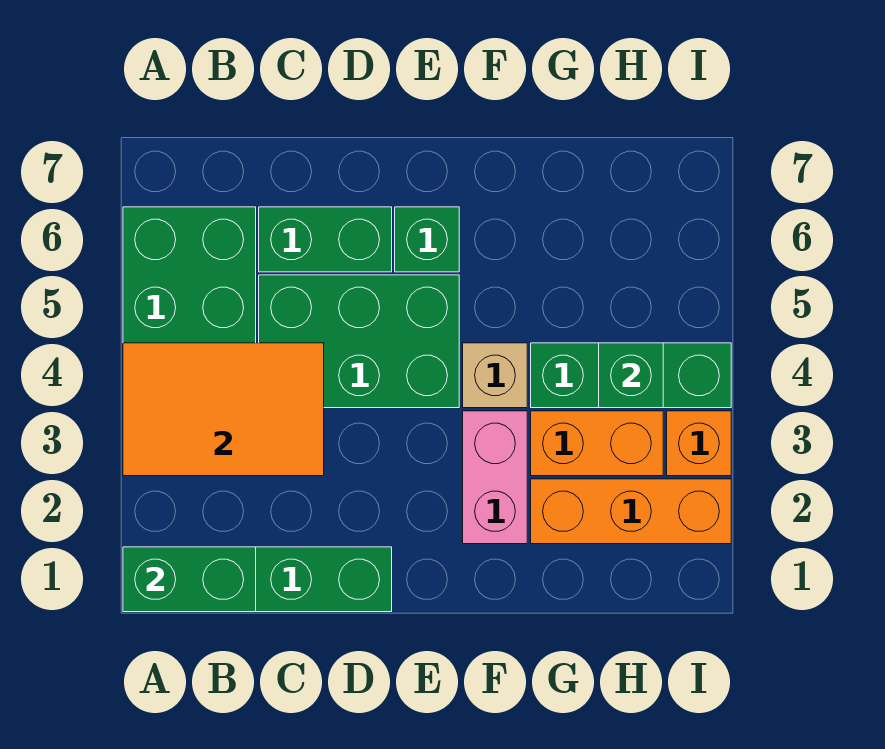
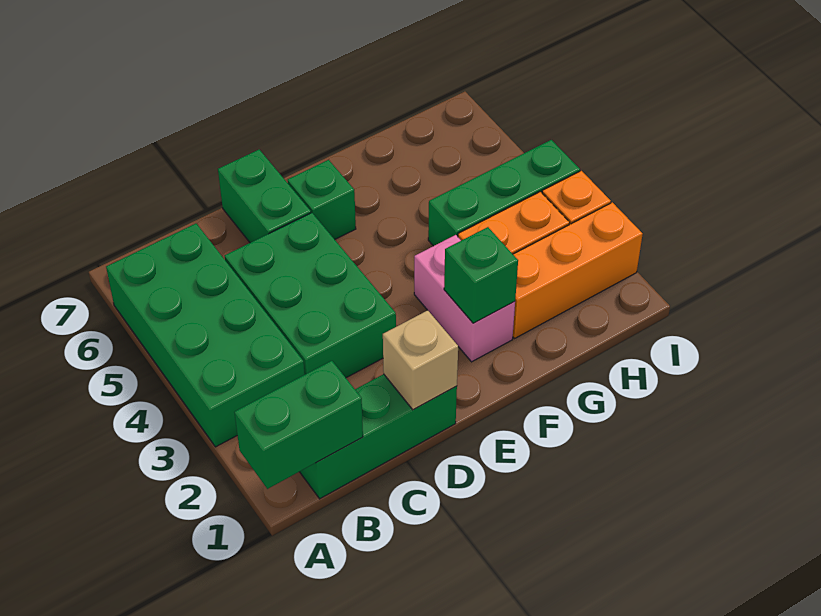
orange tile A3:C4 level 2 -> none
green brick C4:E5 level 1 -> green brick C3:D5 level 1
green brick C6:D6 level 1 -> green brick D6:D7 level 1
tan brick F4 level 1 -> tan brick D1 level 2
green brick H4 level 2 -> green brick F2 level 2

